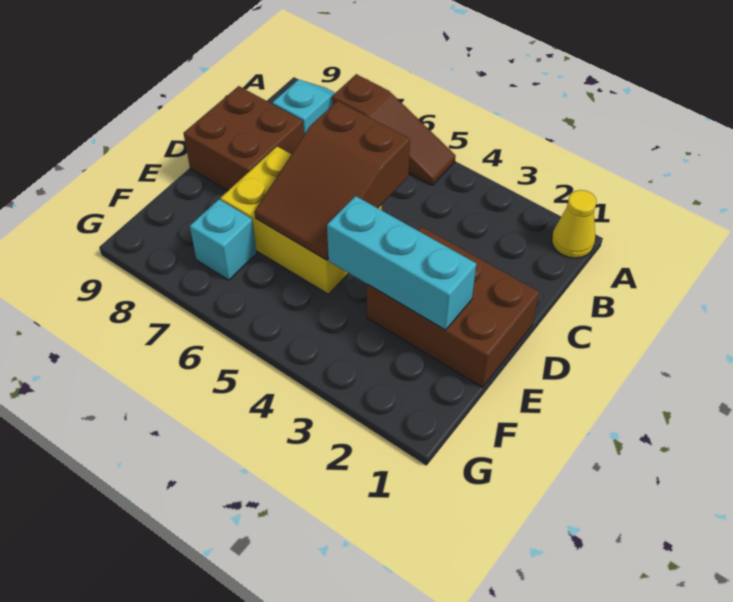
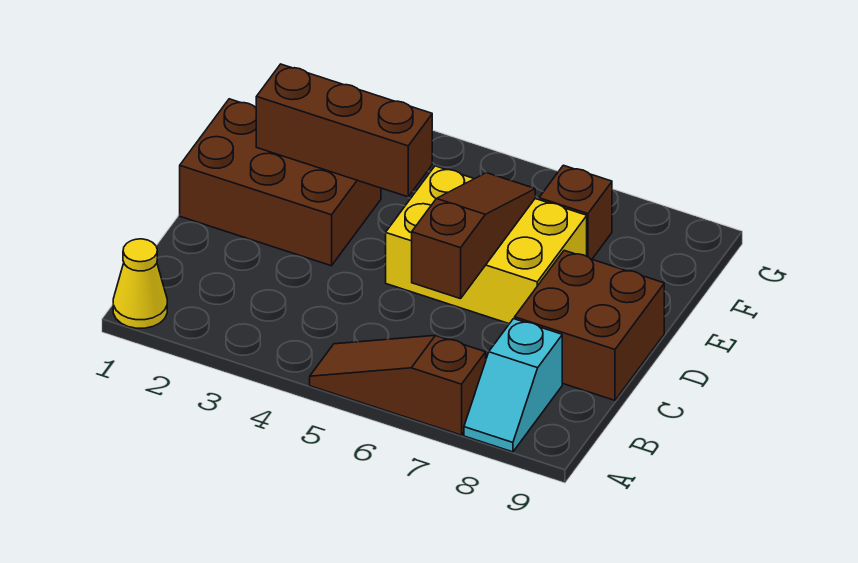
brown slope C5:E6 level 2 top C -> brown slope C6:E6 level 2 top C
cyan brick E2:E4 level 2 -> brown brick E2:E4 level 2
cyan brick F7 level 1 -> brown brick F7 level 1

